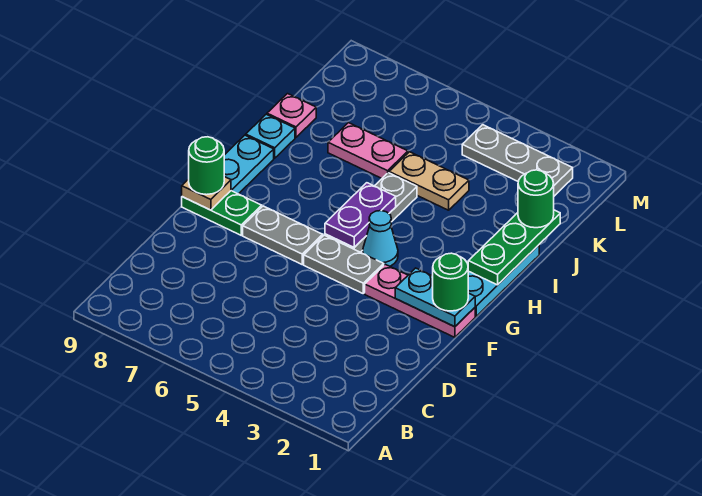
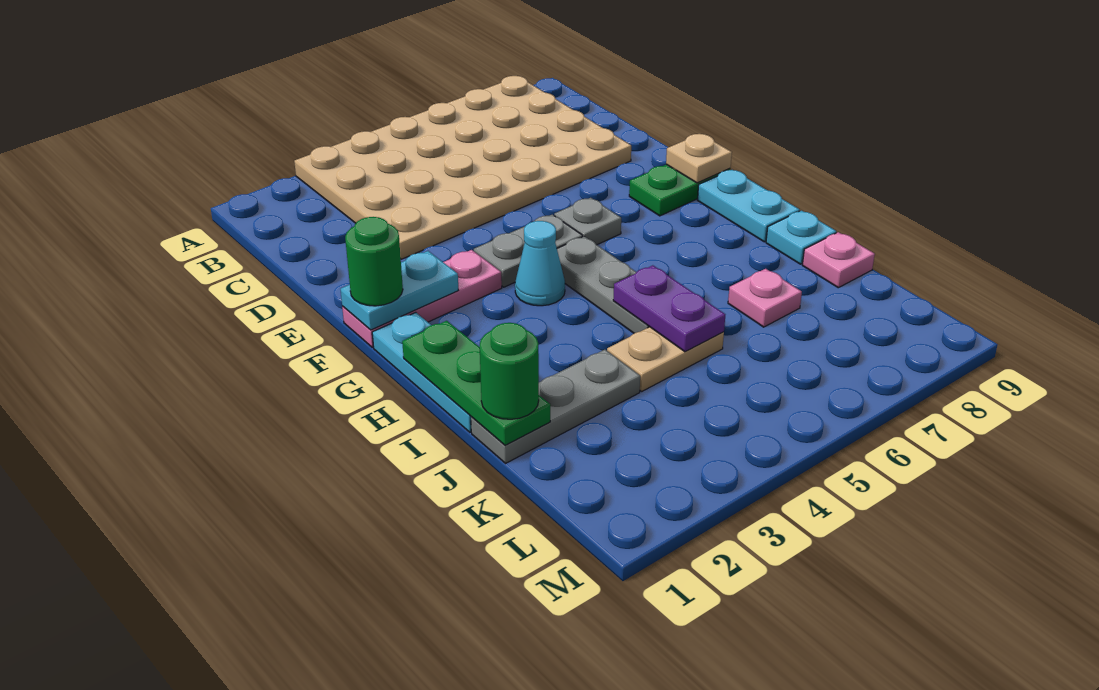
none -> tan plate A3:D8 level 1
grey plate F6:F7 level 1 -> grey plate F6 level 1
green round brick F9 level 3 -> none
purple plate G5:H5 level 2 -> purple plate I5:J5 level 2
pink plate J6:J7 level 1 -> pink plate J7 level 1
grey plate L2:L4 level 1 -> grey plate J1:J3 level 1

